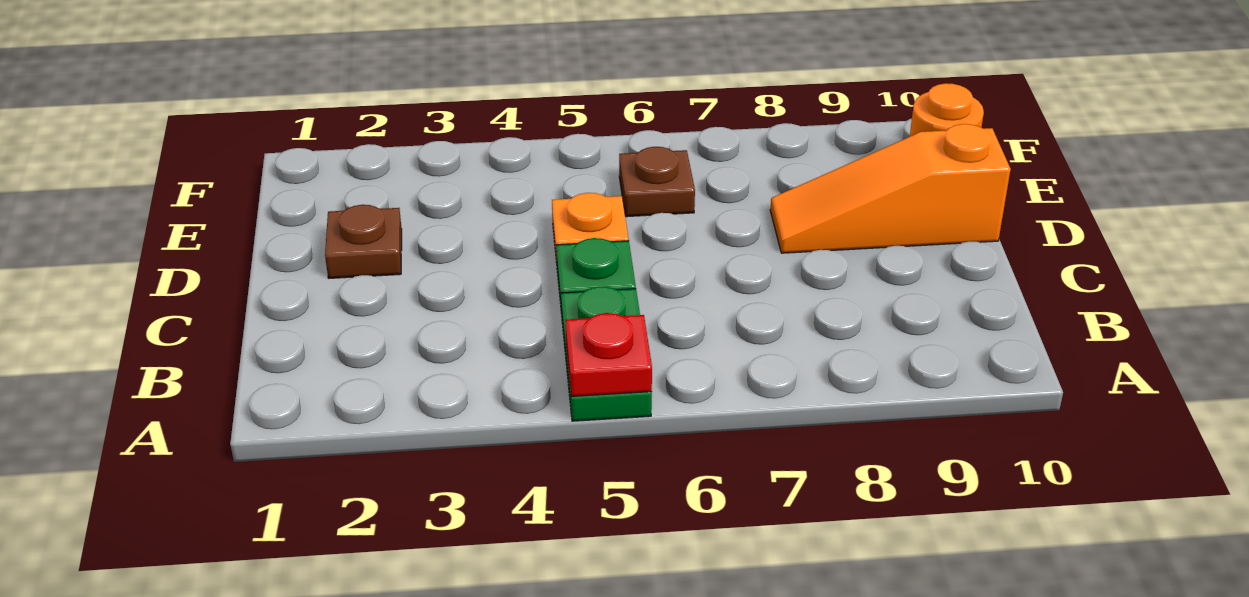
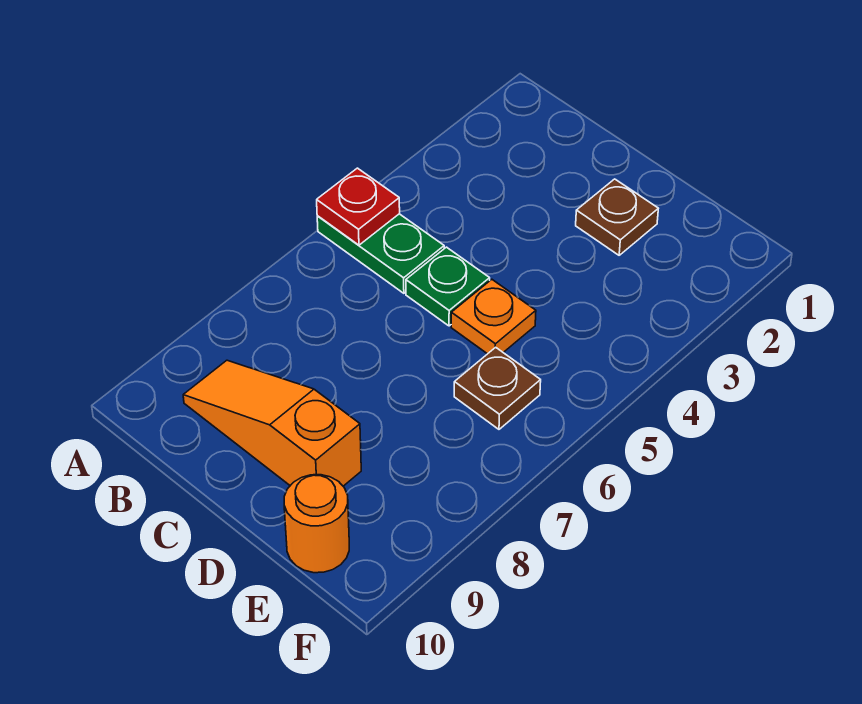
orange slope D8:D10 level 1 top 10 -> orange slope B9:D9 level 1 top D

